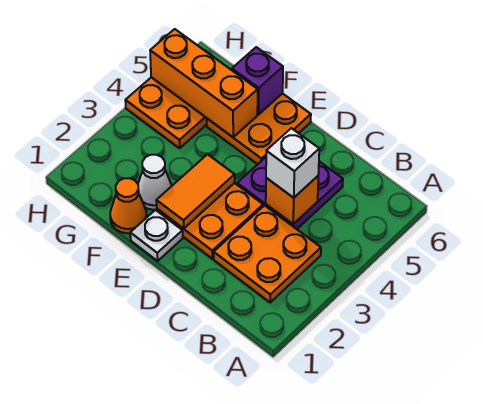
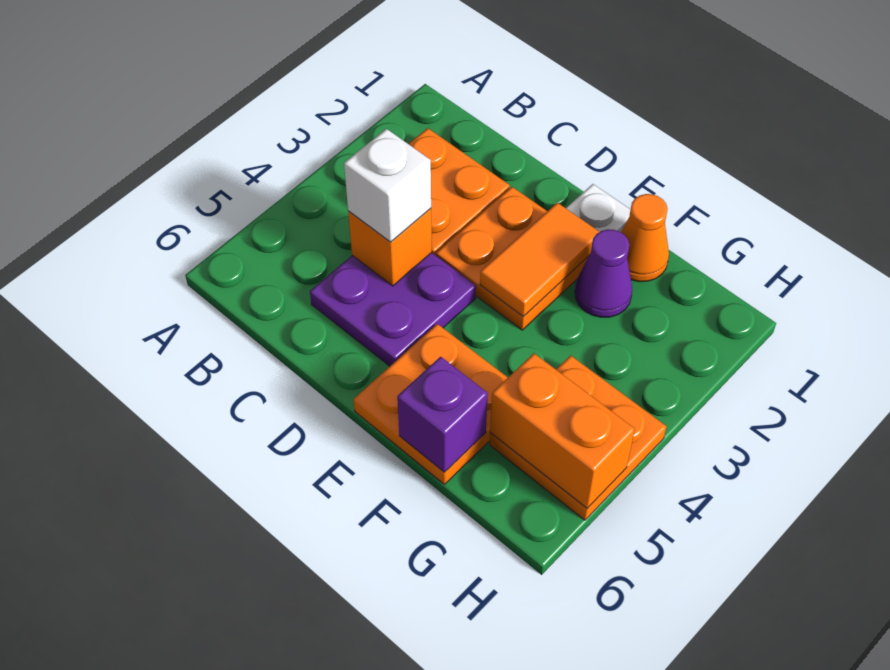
white cone F2 level 1 -> purple cone F2 level 1
orange brick F5:H5 level 2 -> orange brick G5:H5 level 2

